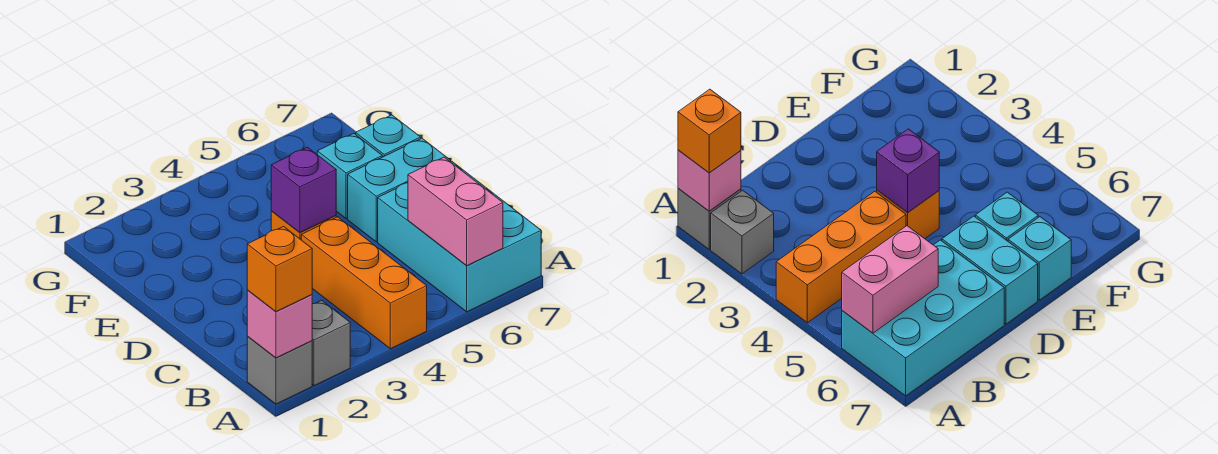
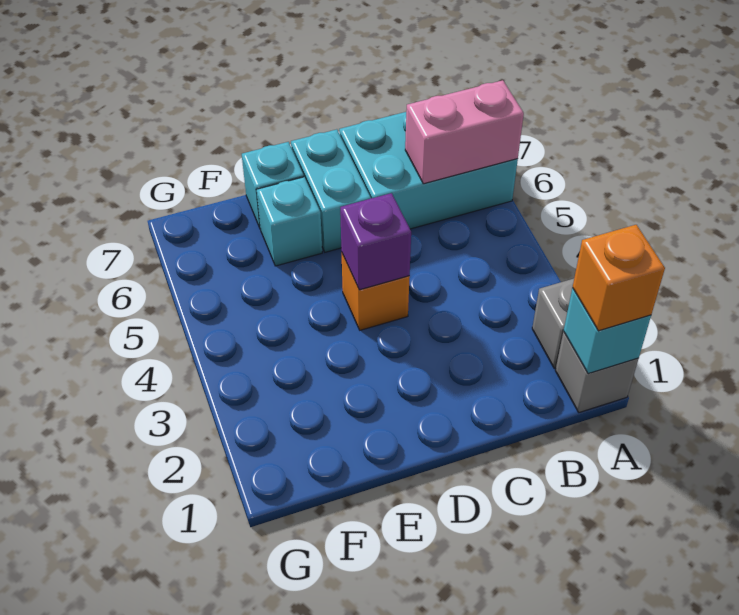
pink brick A1 level 2 -> cyan brick A1 level 2
orange brick A4:C4 level 1 -> none

